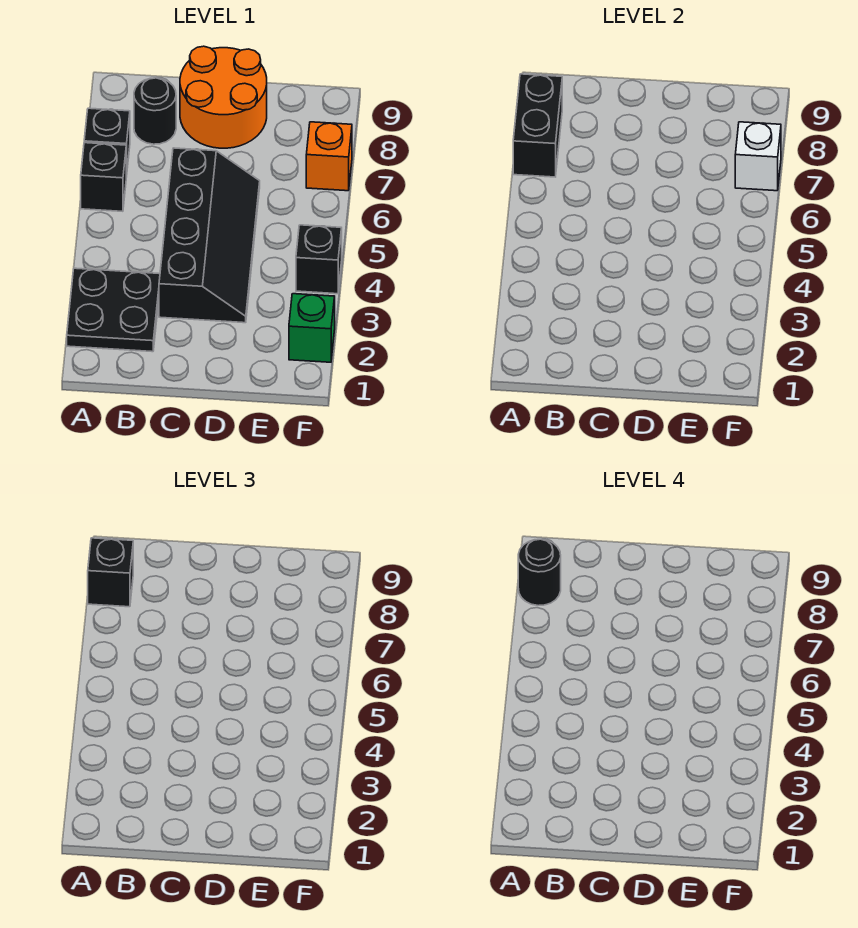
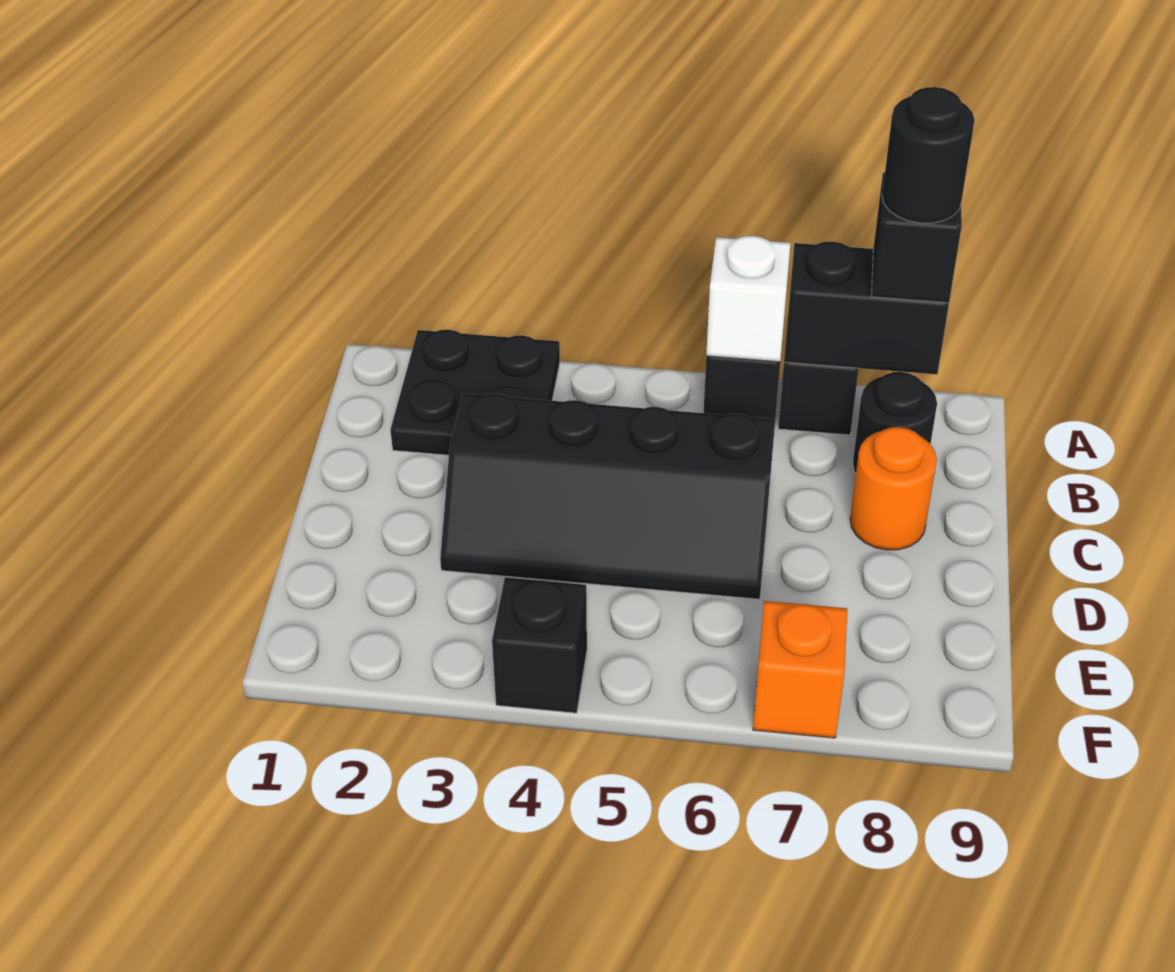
orange round brick C8:D9 level 1 -> orange round brick C8 level 1
green brick F2 level 1 -> none
white brick F7 level 2 -> white brick A6 level 2

